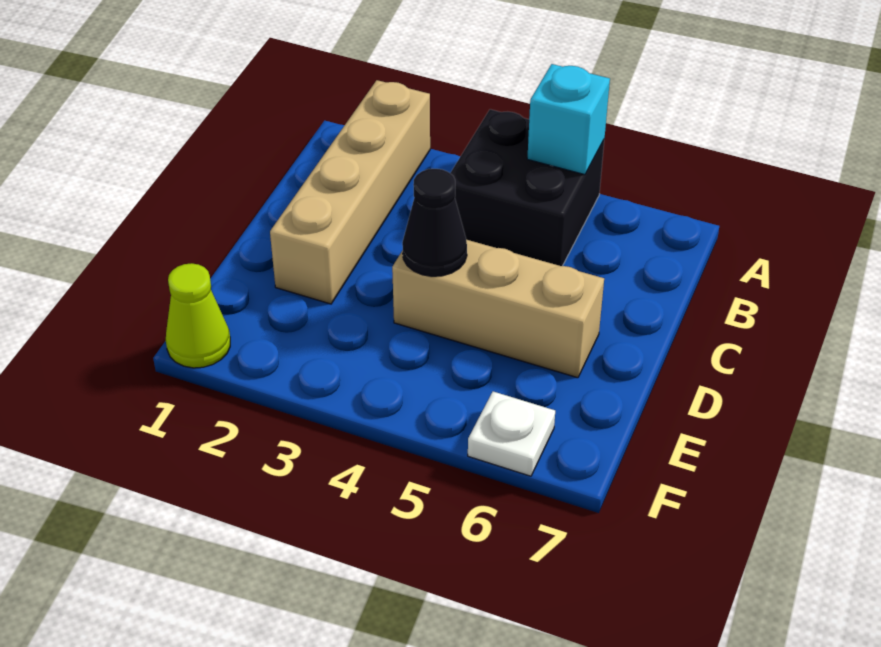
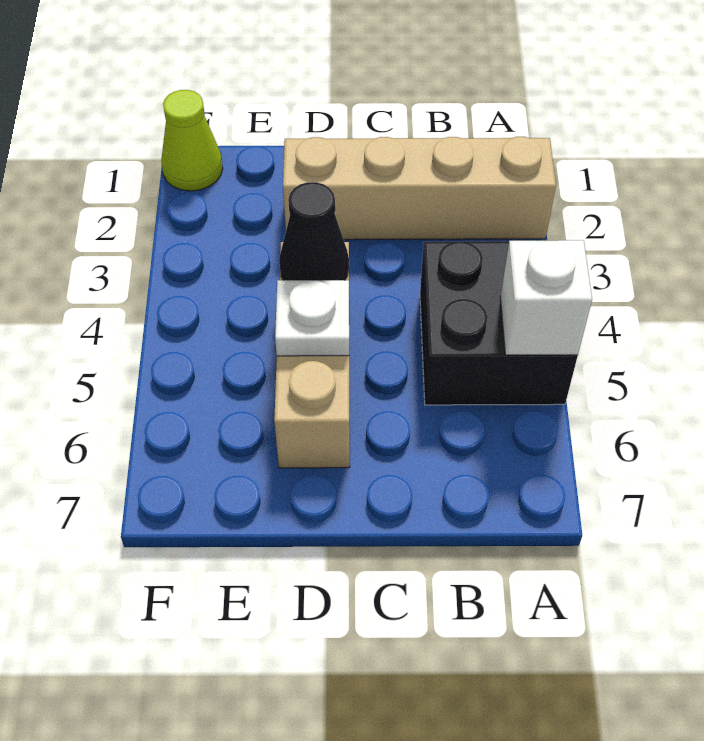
cyan brick A5 level 2 -> white brick A5 level 2
white plate F6 level 1 -> white plate D5 level 2

